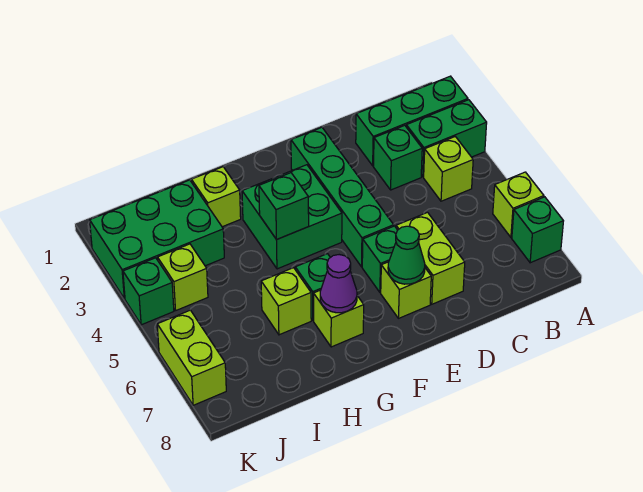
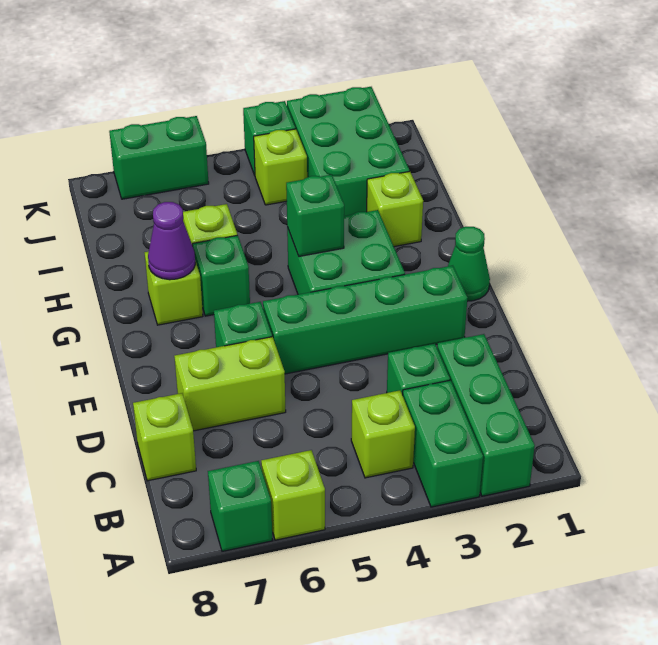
lime brick E7 level 1 -> lime brick C8 level 1
green cone E7 level 2 -> green cone F1 level 1
lime brick K6:K7 level 1 -> green brick K6:K7 level 1

